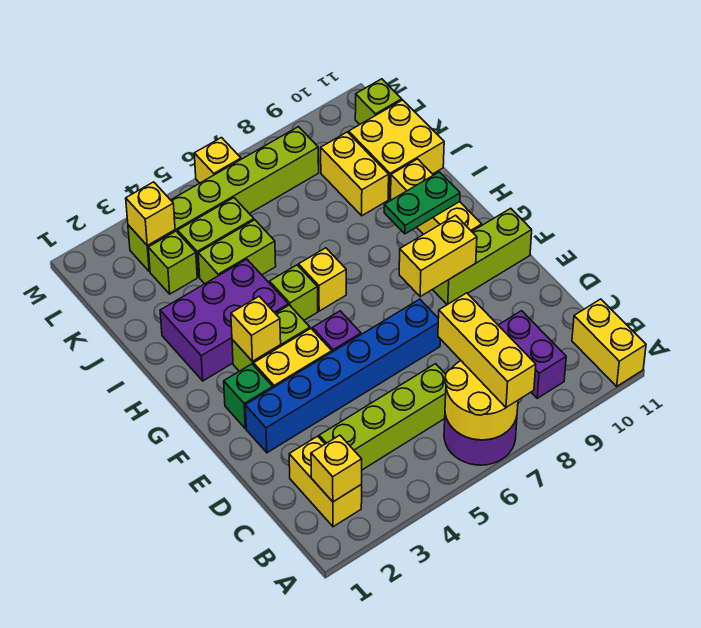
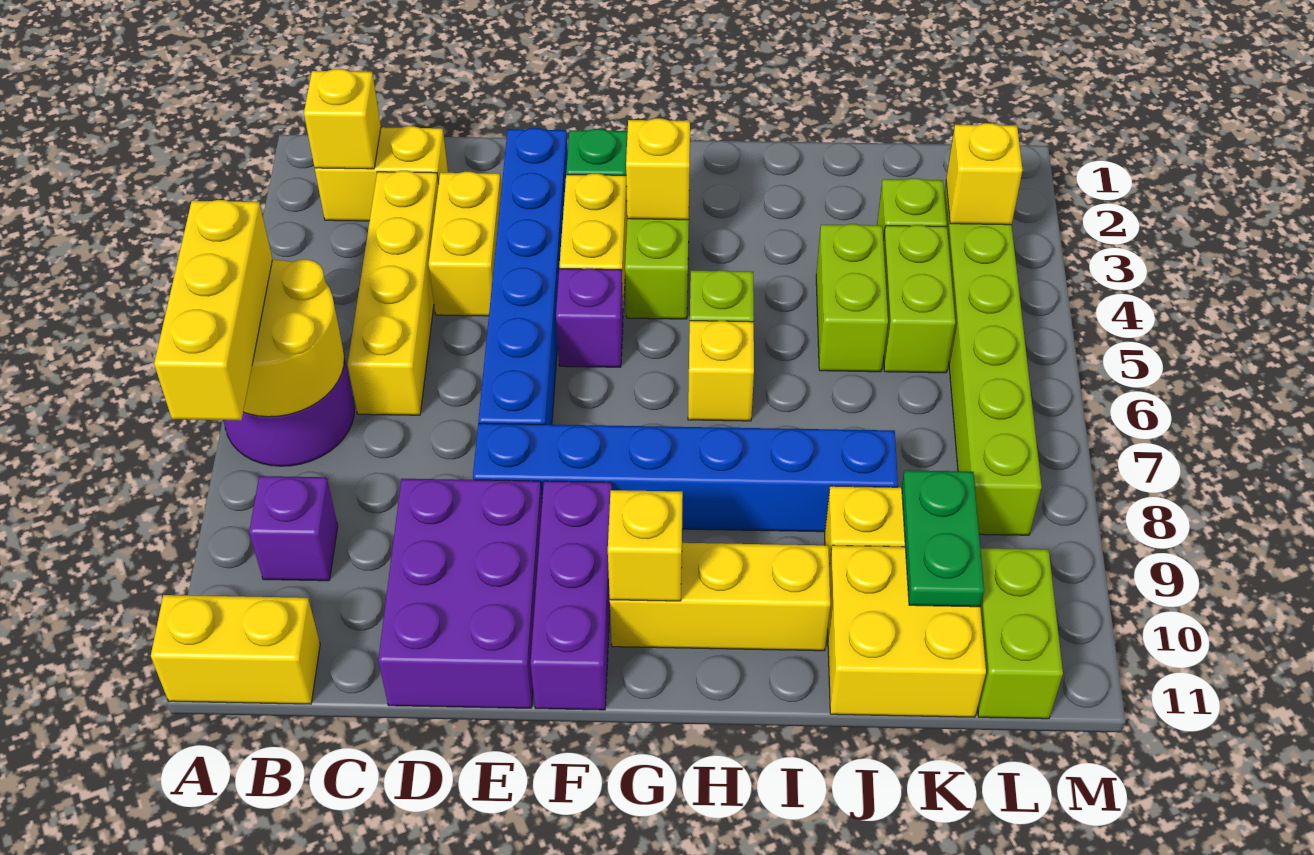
yellow brick A7:C7 level 3 -> yellow brick A6:A8 level 3
purple brick B9:C9 level 1 -> purple brick B9 level 1
lime brick C3:C6 level 1 -> yellow brick C3:C6 level 1
none -> blue brick E8:J8 level 1
yellow brick F8:F9 level 2 -> yellow brick D3:D4 level 1
lime brick F9:F11 level 1 -> purple brick F9:F11 level 1
purple brick H2:I4 level 1 -> purple brick D9:E11 level 1
green plate H9:H10 level 2 -> green plate K9:K10 level 2
lime brick L11 level 1 -> lime brick L10:L11 level 1
yellow brick M6 level 1 -> yellow brick G10 level 2

